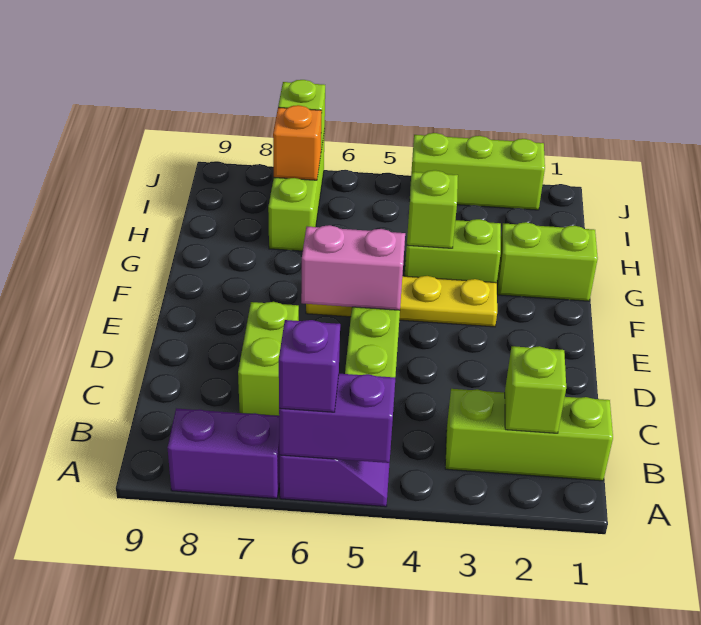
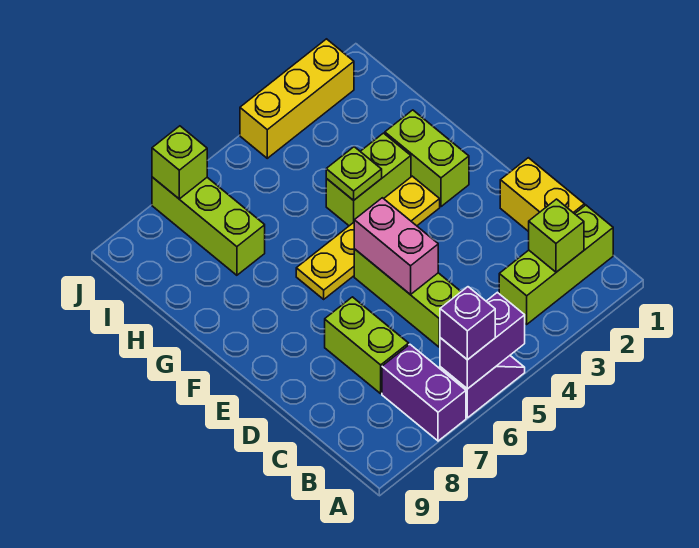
purple brick A7:A8 level 1 -> purple brick A7:B7 level 1
none -> yellow brick C1:D1 level 1
pink brick E5:E6 level 2 -> pink brick D5:E5 level 2
lime brick G1:G2 level 1 -> lime brick F2:G2 level 1
lime brick G4 level 2 -> lime plate G4 level 2
orange brick I7 level 2 -> none
lime brick J2:J4 level 1 -> yellow brick J2:J4 level 1

